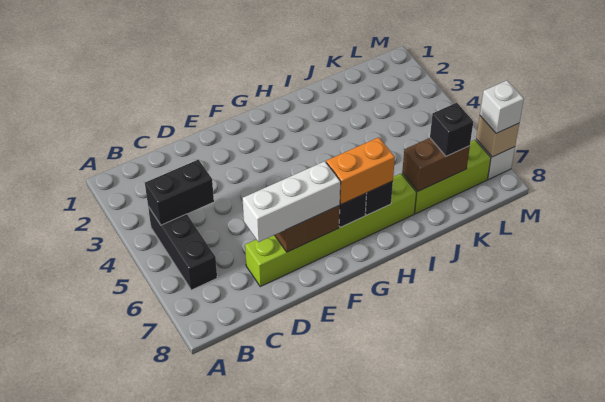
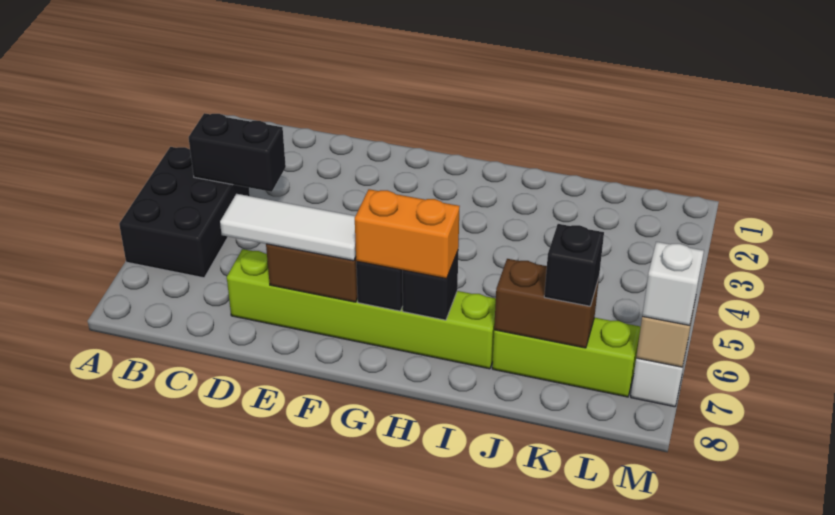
black brick B4:B6 level 1 -> black brick A4:B6 level 1
white brick D7:F7 level 3 -> white tile D7:F7 level 3

